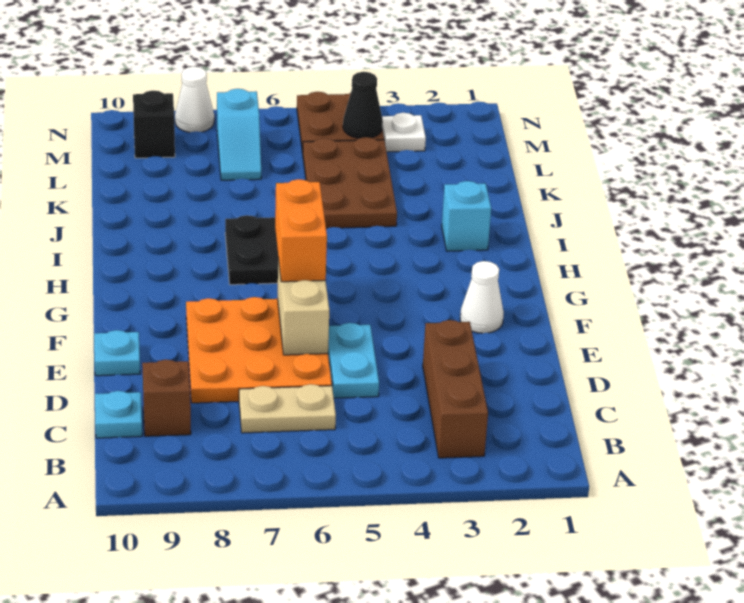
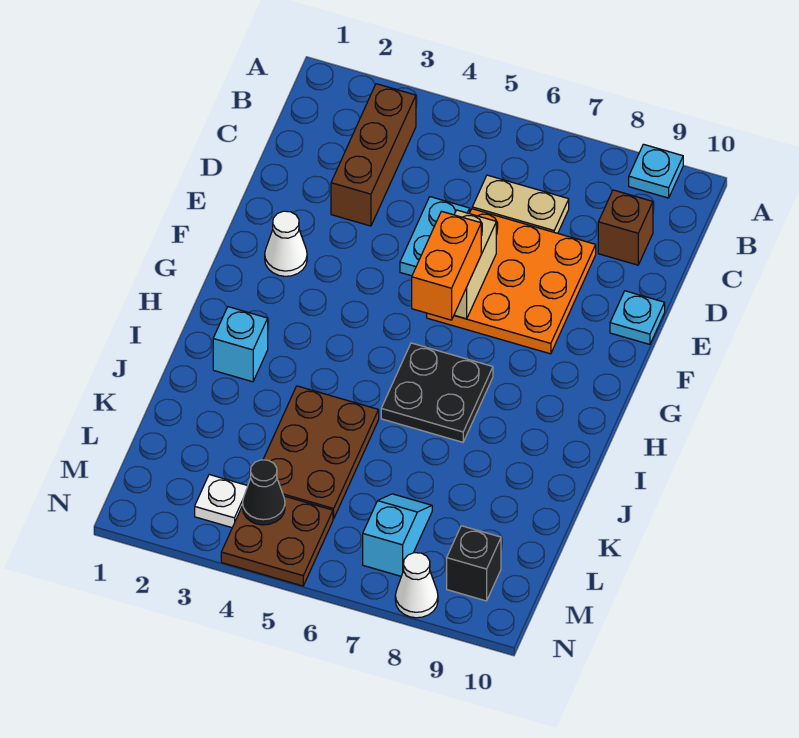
cyan plate C10 level 1 -> cyan plate A9 level 1

